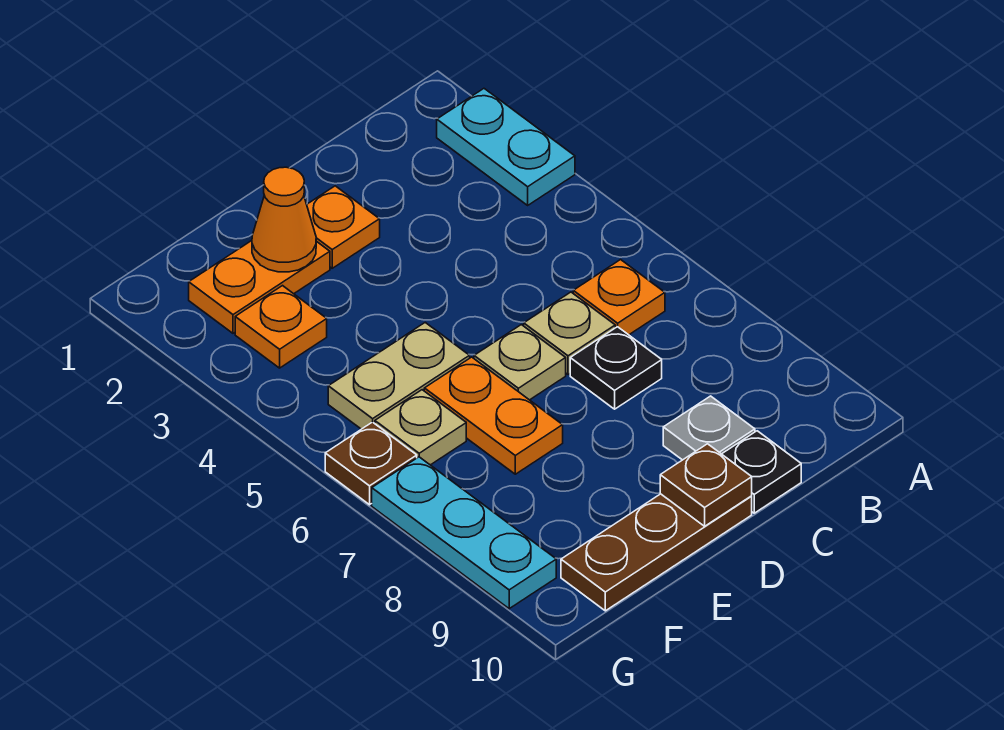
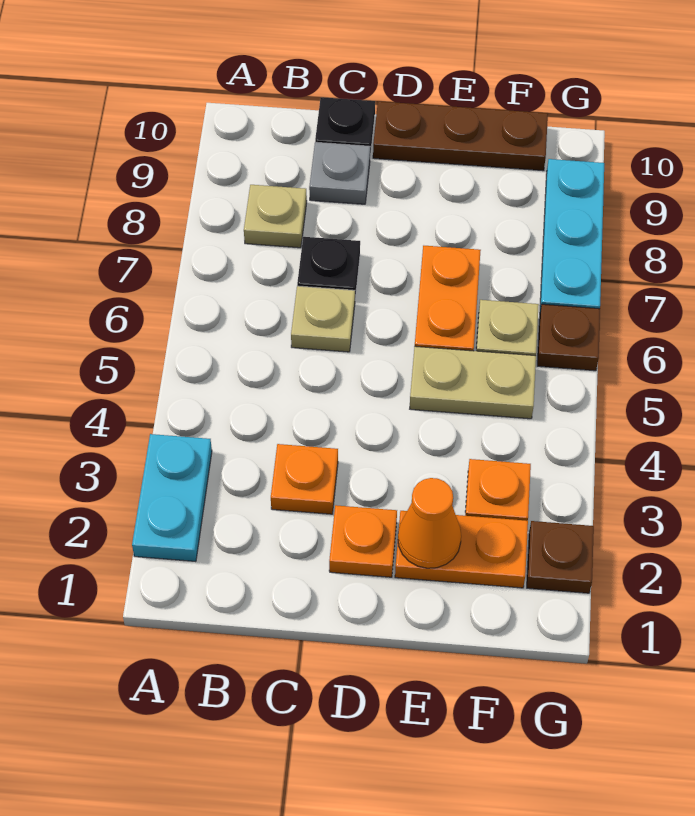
orange plate B6 level 1 -> orange plate C3 level 1
tan plate D6 level 1 -> tan plate B8 level 1
brown plate D10 level 2 -> brown plate G2 level 1

